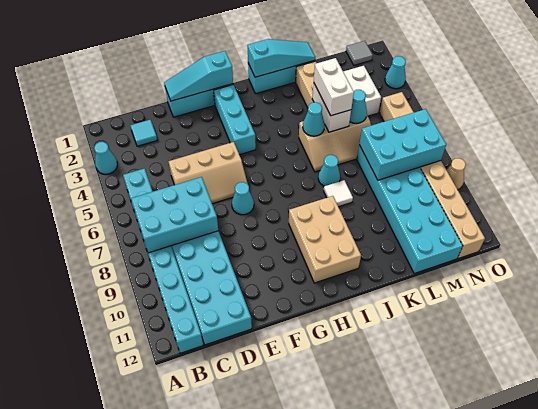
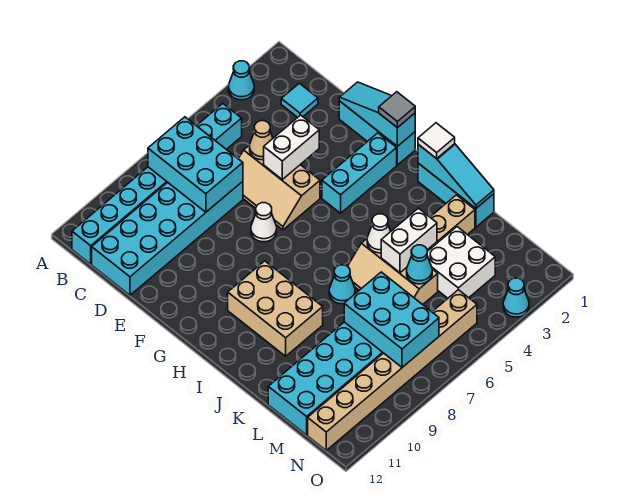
cyan cone F7 level 1 -> white cone F7 level 1
tan brick H9:I11 level 1 -> tan brick H9:J10 level 1
cyan cone J5 level 2 -> white cone J5 level 2
white tile J8 level 1 -> white tile I1 level 3
white brick K4:K5 level 3 -> white brick E4:E5 level 2
grey tile N1 level 1 -> grey tile G1 level 3
tan cone O9 level 1 -> tan cone D5 level 2

